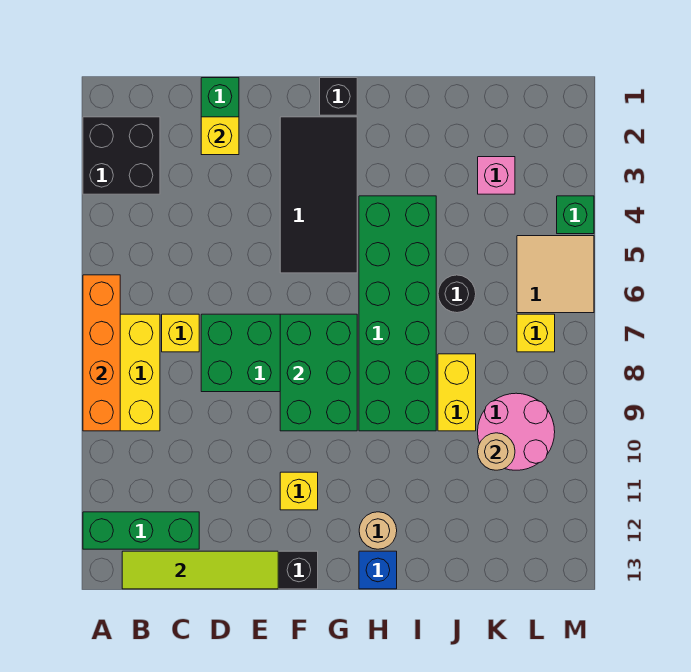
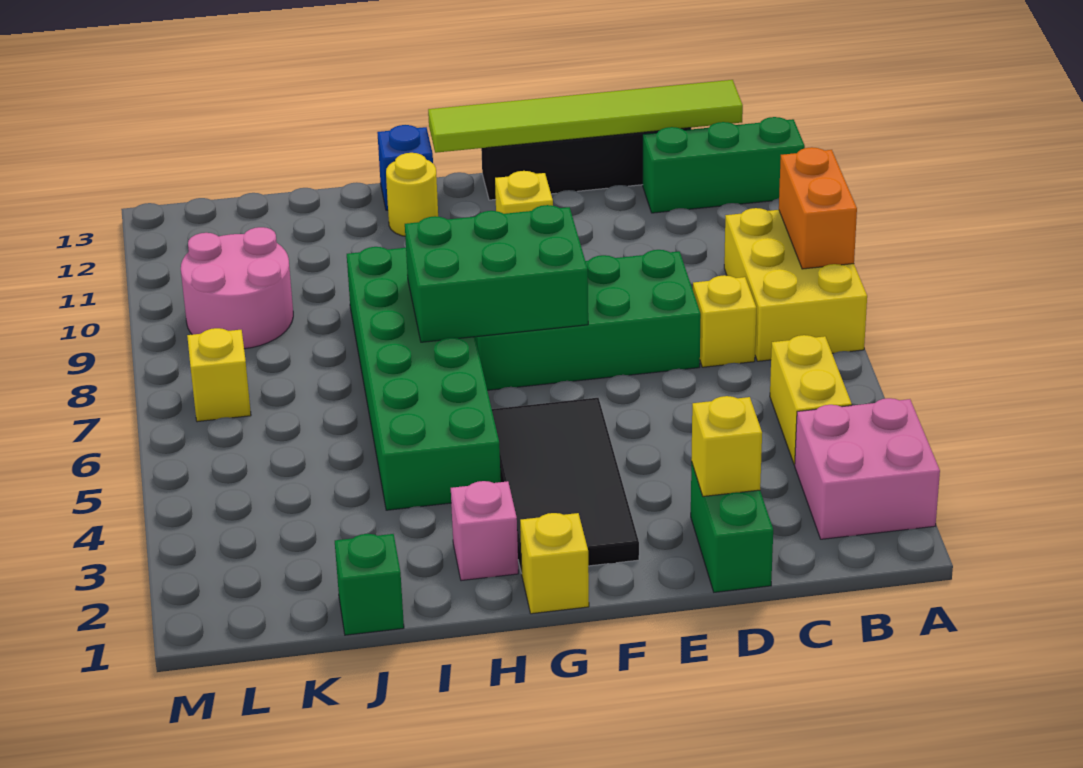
black brick A2:B3 level 1 -> pink brick A2:B3 level 1
orange brick A6:A9 level 2 -> orange brick A8:A9 level 2
lime tile B13:E13 level 2 -> lime tile B13:G13 level 2
green brick F7:G9 level 2 -> green brick F7:H8 level 2
black brick G1 level 1 -> yellow brick G1 level 1
tan round brick H12 level 1 -> yellow round brick H12 level 1
black round brick J6 level 1 -> none
yellow brick J8:J9 level 1 -> yellow brick B4:B5 level 1
pink brick K3 level 1 -> pink brick H2 level 1
tan round brick K10 level 2 -> none
tan tile L5:M6 level 1 -> none
green brick M4 level 1 -> green brick J1 level 1

